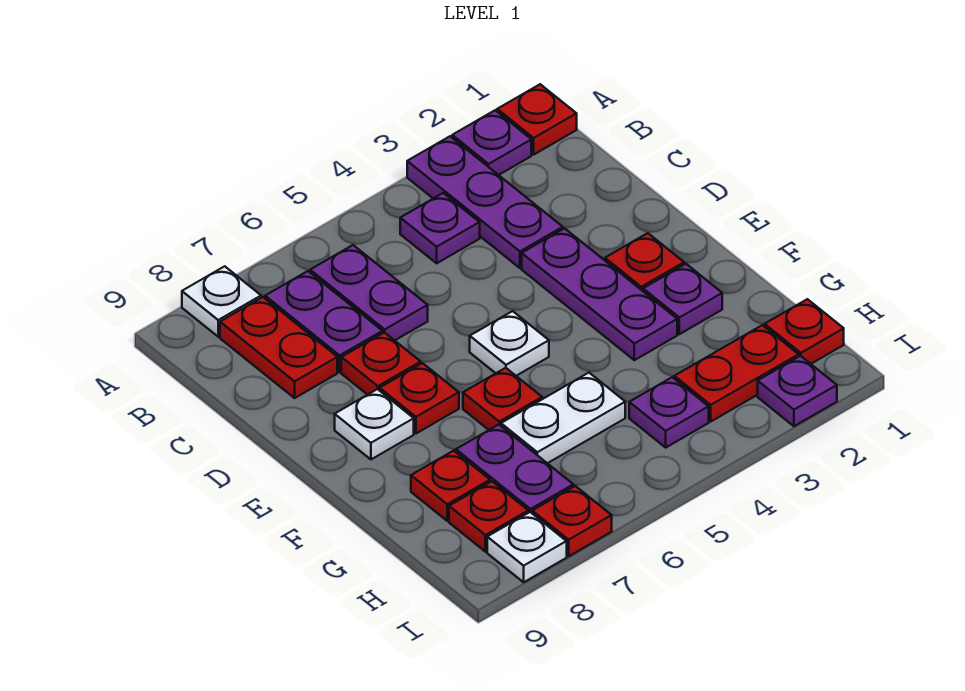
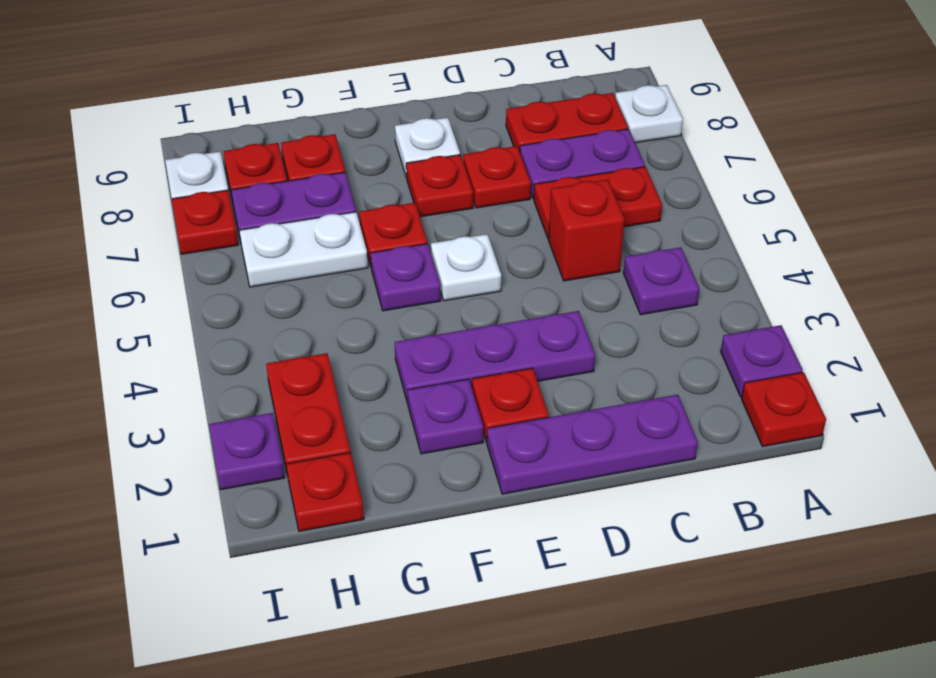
purple plate A3:C3 level 1 -> purple plate C1:E1 level 1
purple plate B6:C6 level 1 -> red plate B6:C6 level 1
none -> red brick C5 level 1
white plate G5:G6 level 1 -> white plate G6:H6 level 1
purple plate H4 level 1 -> purple plate F5 level 1

